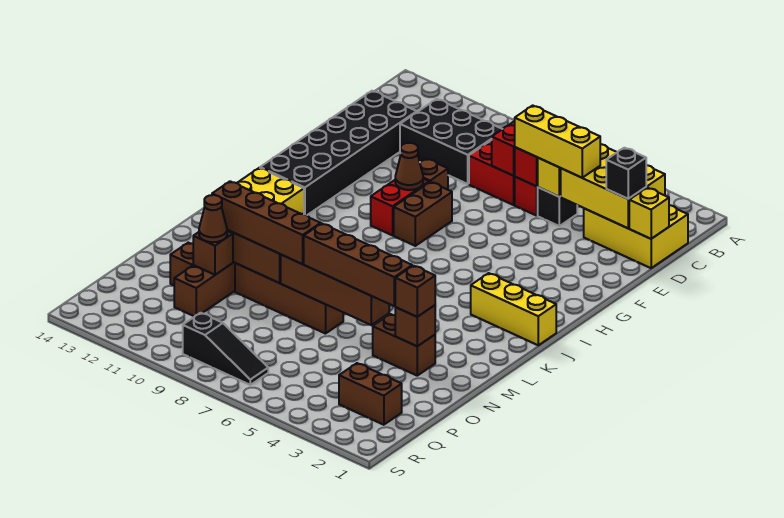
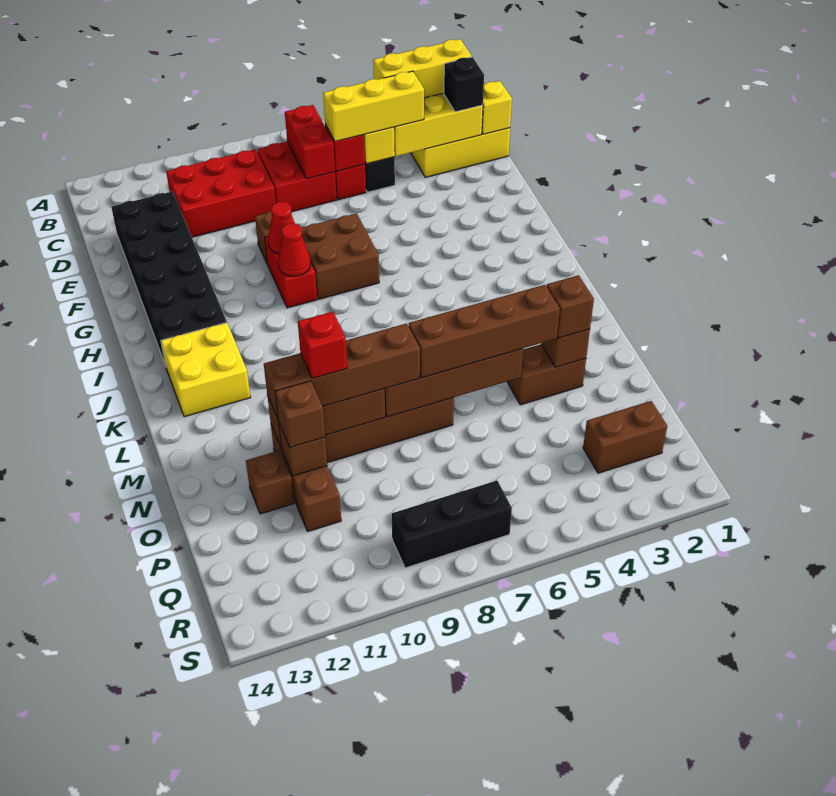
black brick C9:D11 level 1 -> red brick C9:D11 level 1
brown brick G8:H8 level 1 -> brown brick G7:H8 level 1
brown cone G9 level 2 -> red cone G9 level 2
none -> red cone H9 level 2
yellow brick J1:J3 level 1 -> yellow brick C2:C4 level 3
none -> red brick N10 level 4
brown cone O11 level 3 -> brown brick O11 level 3
black slope R7:R9 level 1 top 9 -> black brick R7:R9 level 1

